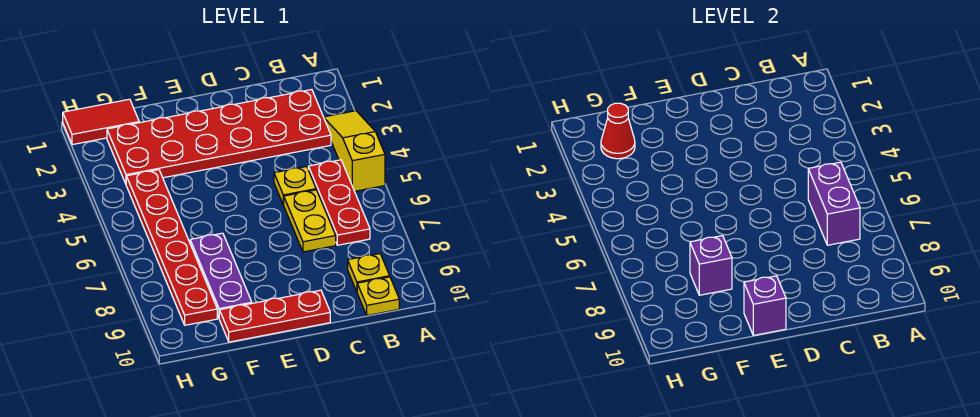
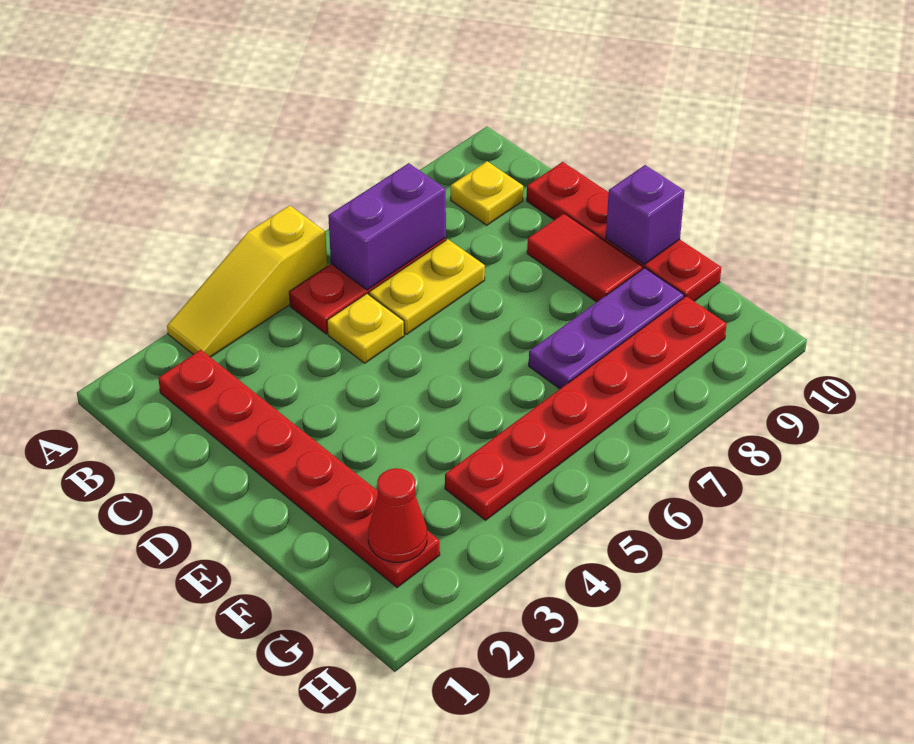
red plate B2:G3 level 1 -> red plate B2:G2 level 1
yellow plate B10 level 1 -> none
red plate D10:F10 level 1 -> red plate C10:F10 level 1
purple brick F8 level 2 -> none
red tile G1:H1 level 1 -> red tile D9:E9 level 1

